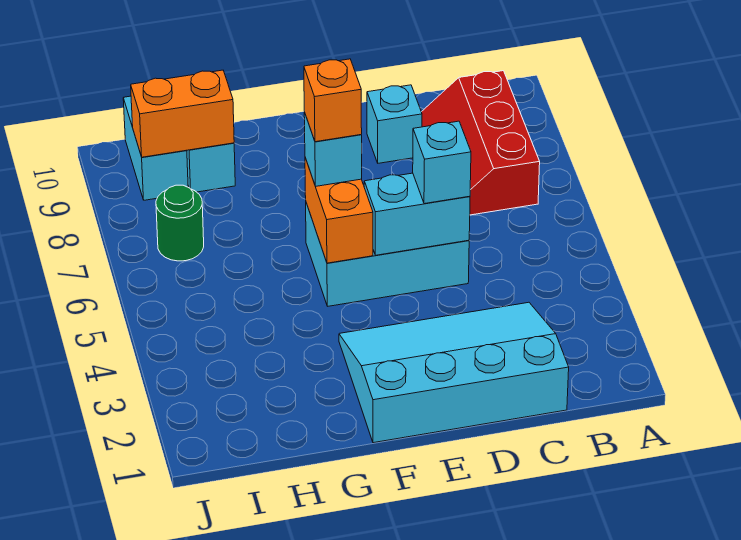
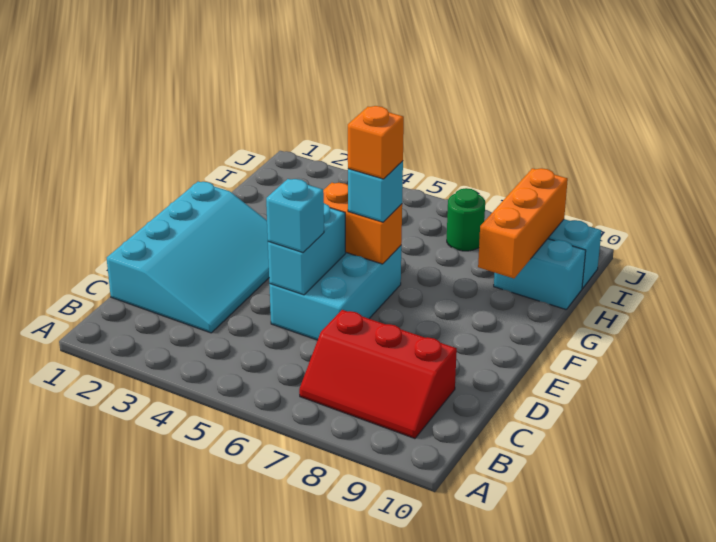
red slope B7:C9 level 1 top B -> red slope B7:C9 level 1 top C
cyan brick D9 level 1 -> none
orange brick H9:I9 level 2 -> orange brick G9:I9 level 2

